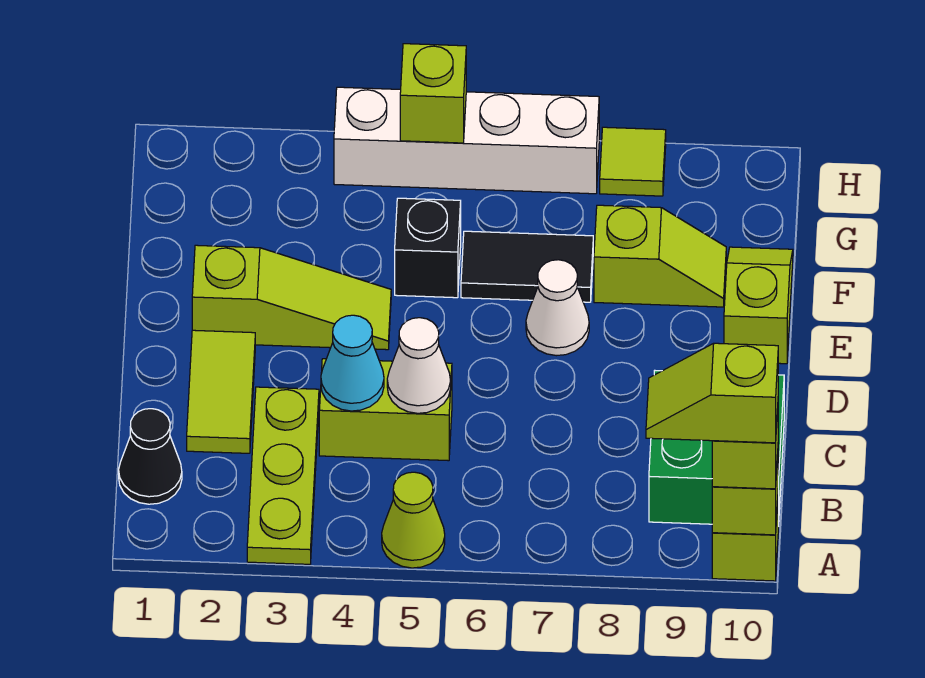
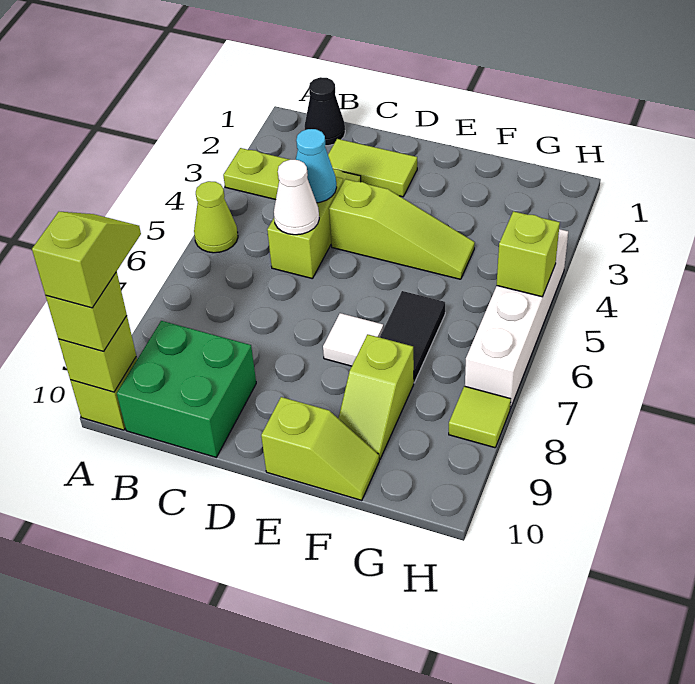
lime slope E2:E4 level 1 top 2 -> lime slope D4:F4 level 1 top D
white cone E7 level 1 -> white tile E7 level 1
black brick F5 level 1 -> none

